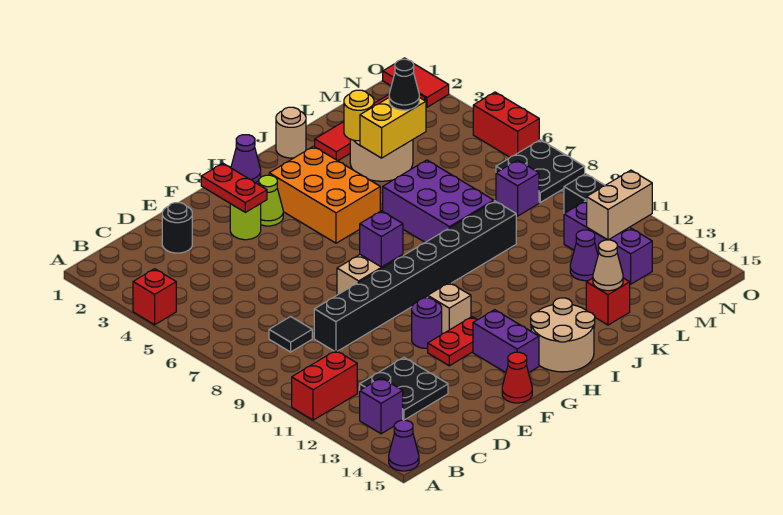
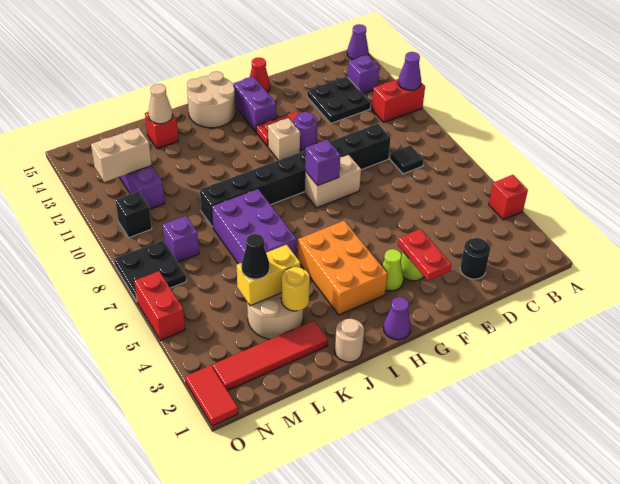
purple cone L12 level 1 -> purple cone A11 level 2

